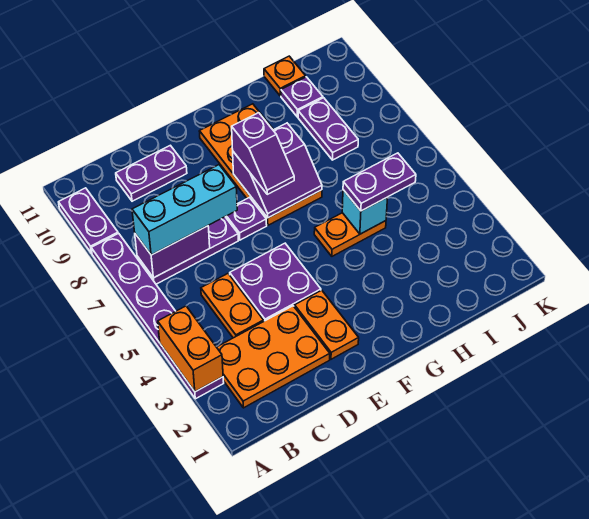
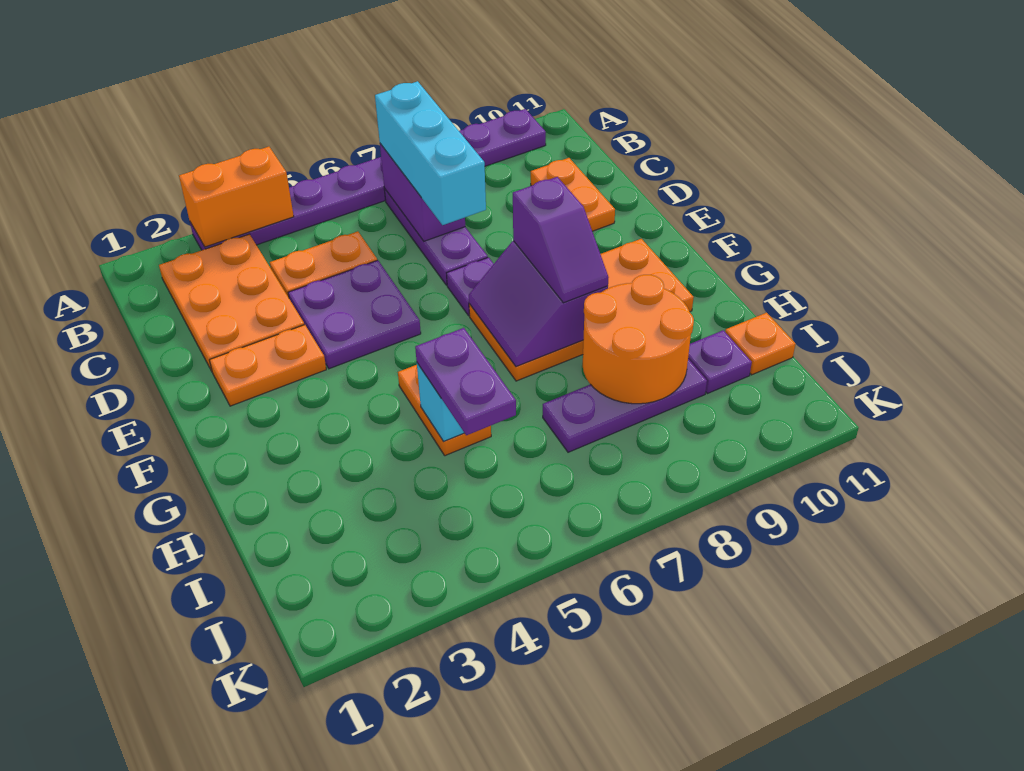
purple plate C10:D10 level 1 -> orange plate C10:D10 level 1
purple slope F7:F8 level 3 top 8 -> purple slope F8:G8 level 3 top F
none -> orange round brick H8:I9 level 2
purple plate I8:I9 level 1 -> purple plate I7:I9 level 1

